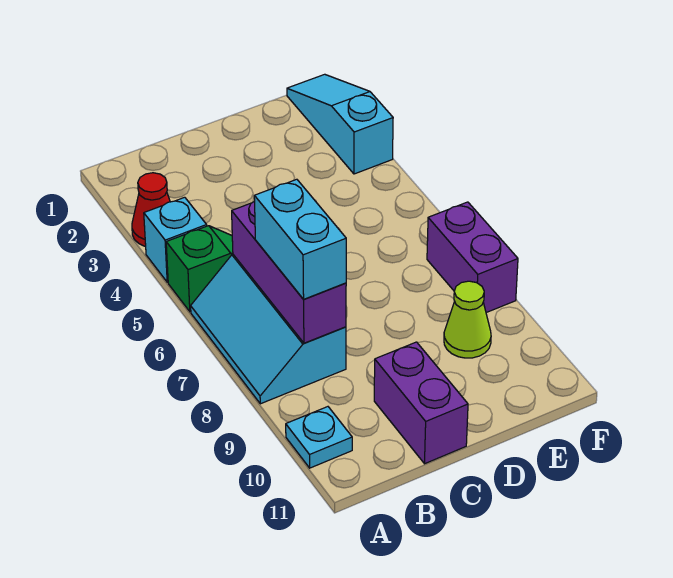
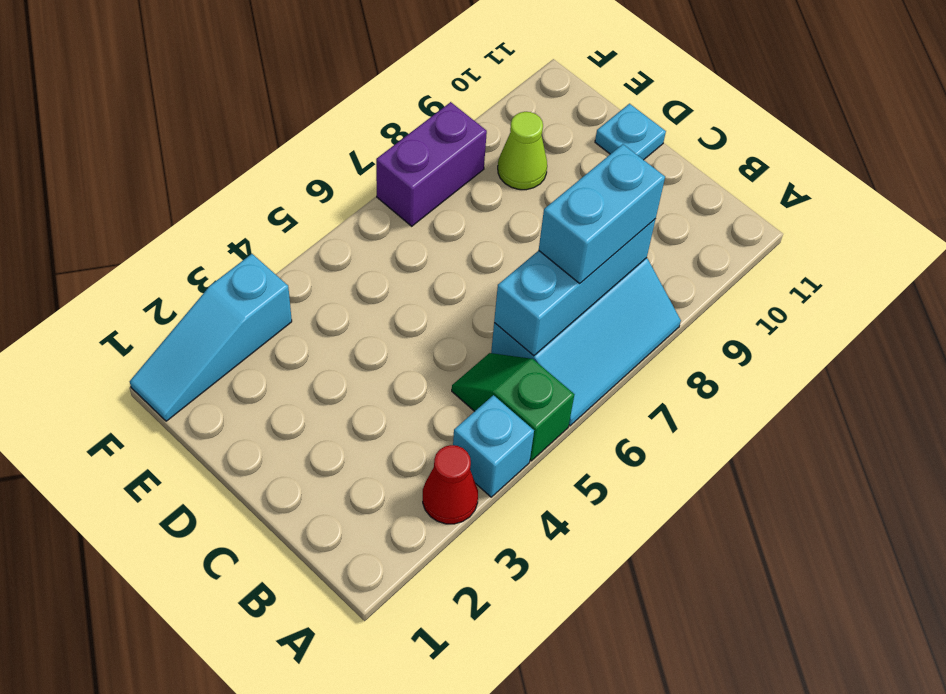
cyan plate A10 level 1 -> cyan plate D11 level 1
purple brick B6:B8 level 2 -> cyan brick B6:B8 level 2
purple brick C10:C11 level 1 -> none

